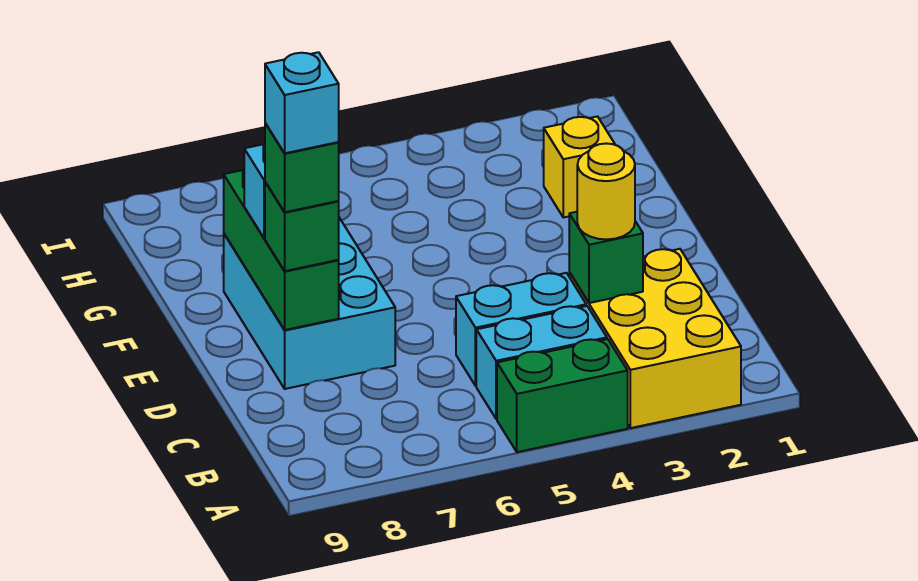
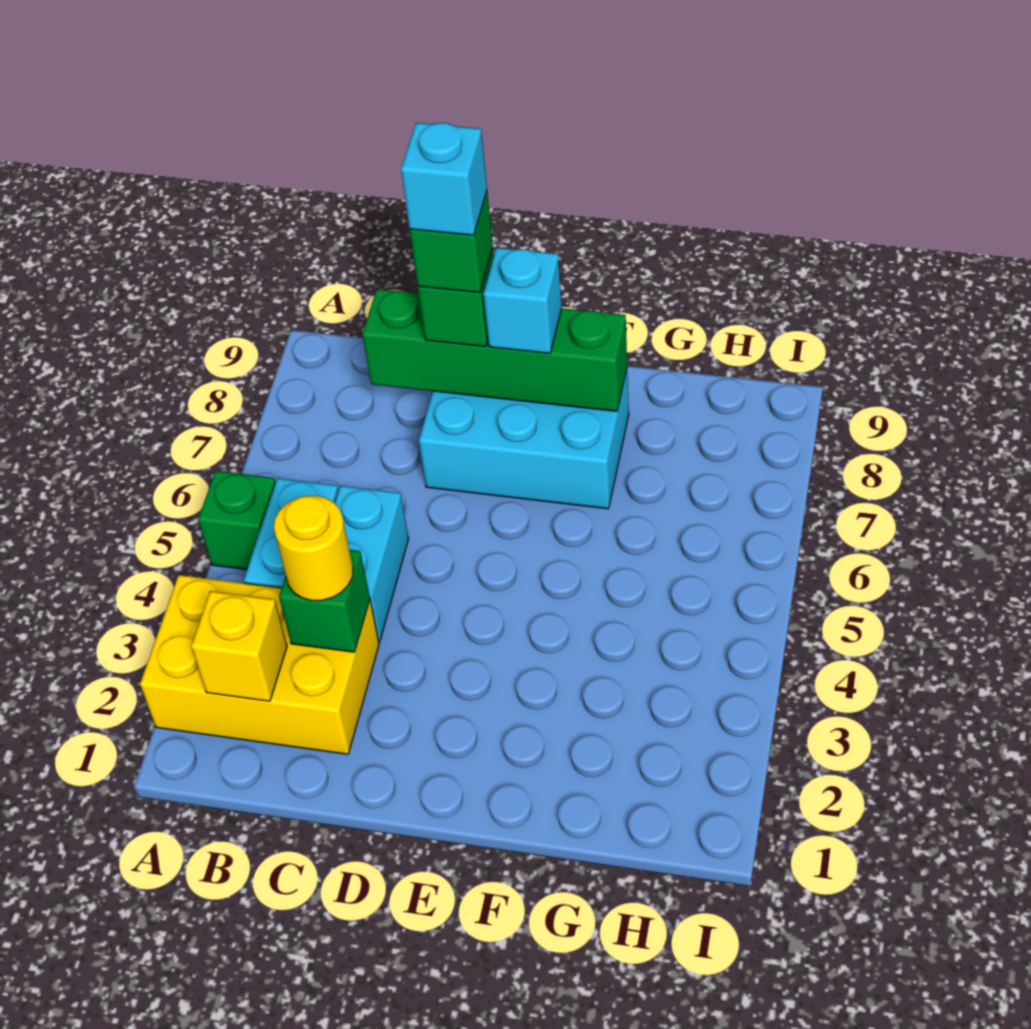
green brick A4:A5 level 1 -> green brick A5 level 1
green brick D8:F8 level 2 -> green brick C8:F8 level 2
yellow brick G2 level 1 -> yellow brick B2 level 2

